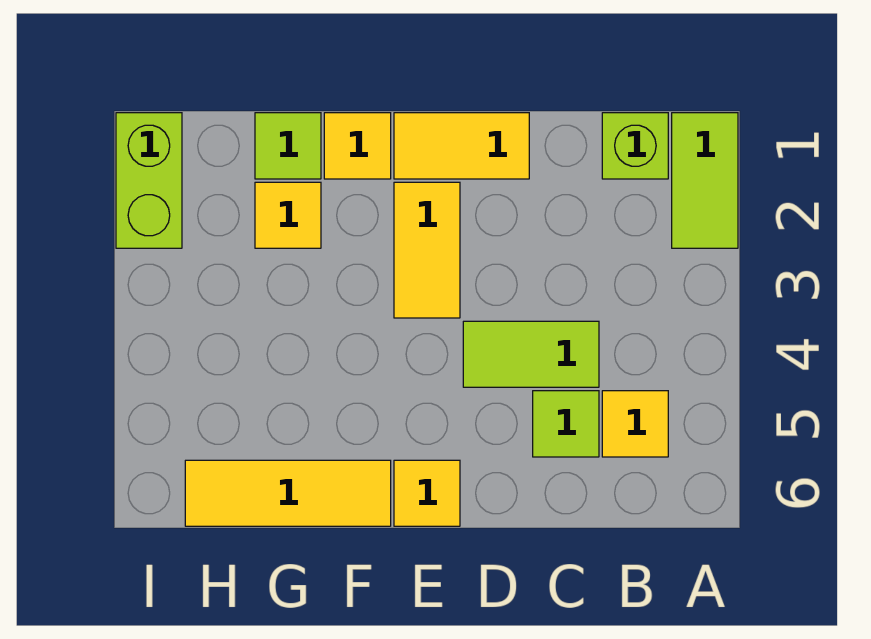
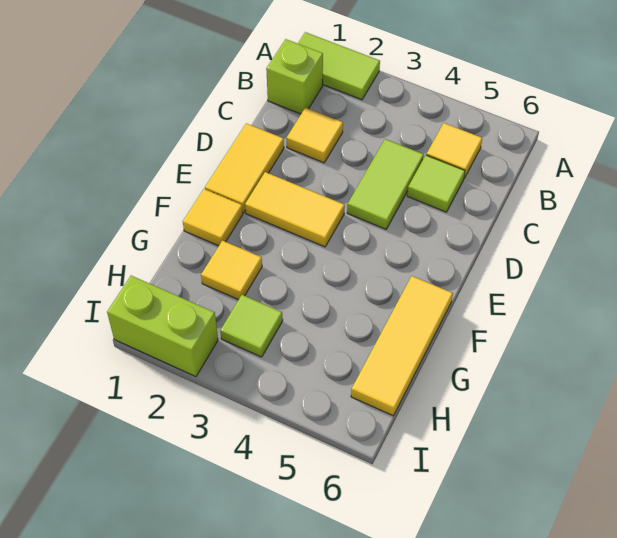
yellow tile E6 level 1 -> yellow tile C2 level 1
lime tile G1 level 1 -> lime tile H3 level 1

